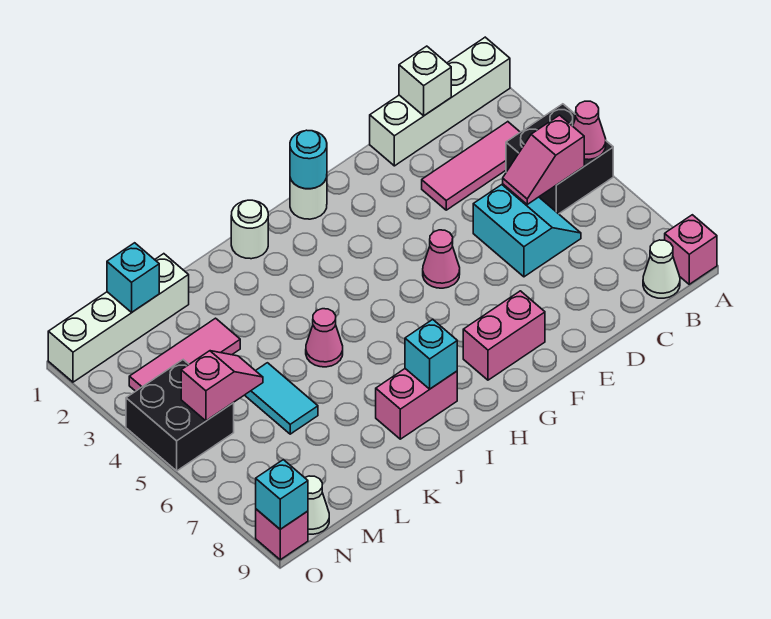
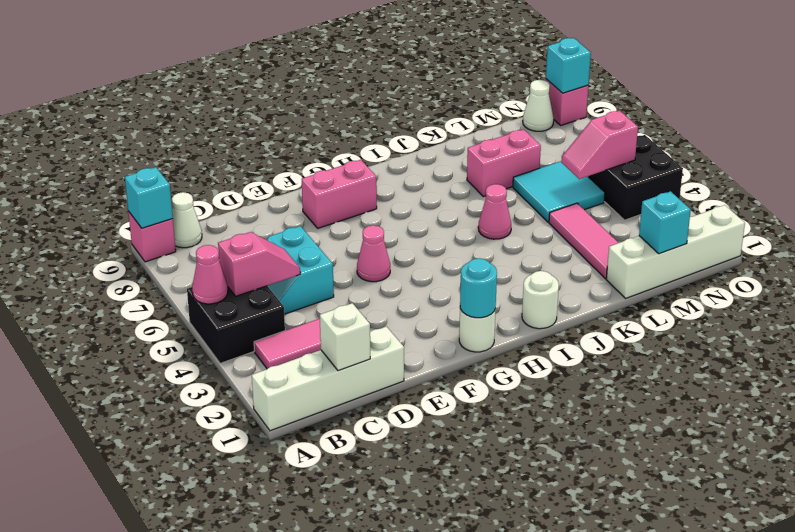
pink brick I8:J8 level 1 -> pink brick K7:L7 level 1
cyan brick I8 level 2 -> cyan brick A9 level 2
pink tile L3:N3 level 1 -> pink tile L2:L4 level 1
cyan tile L5:L6 level 1 -> cyan tile L5:M6 level 1

